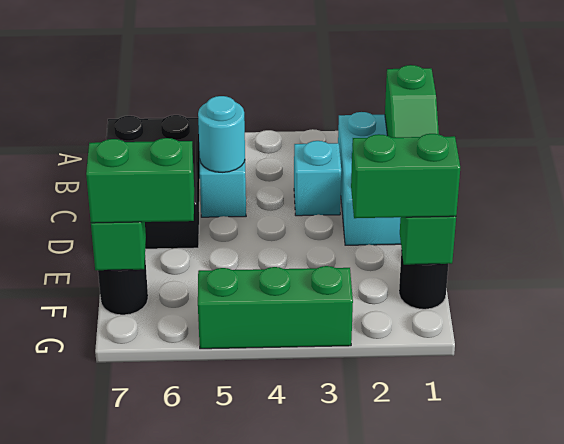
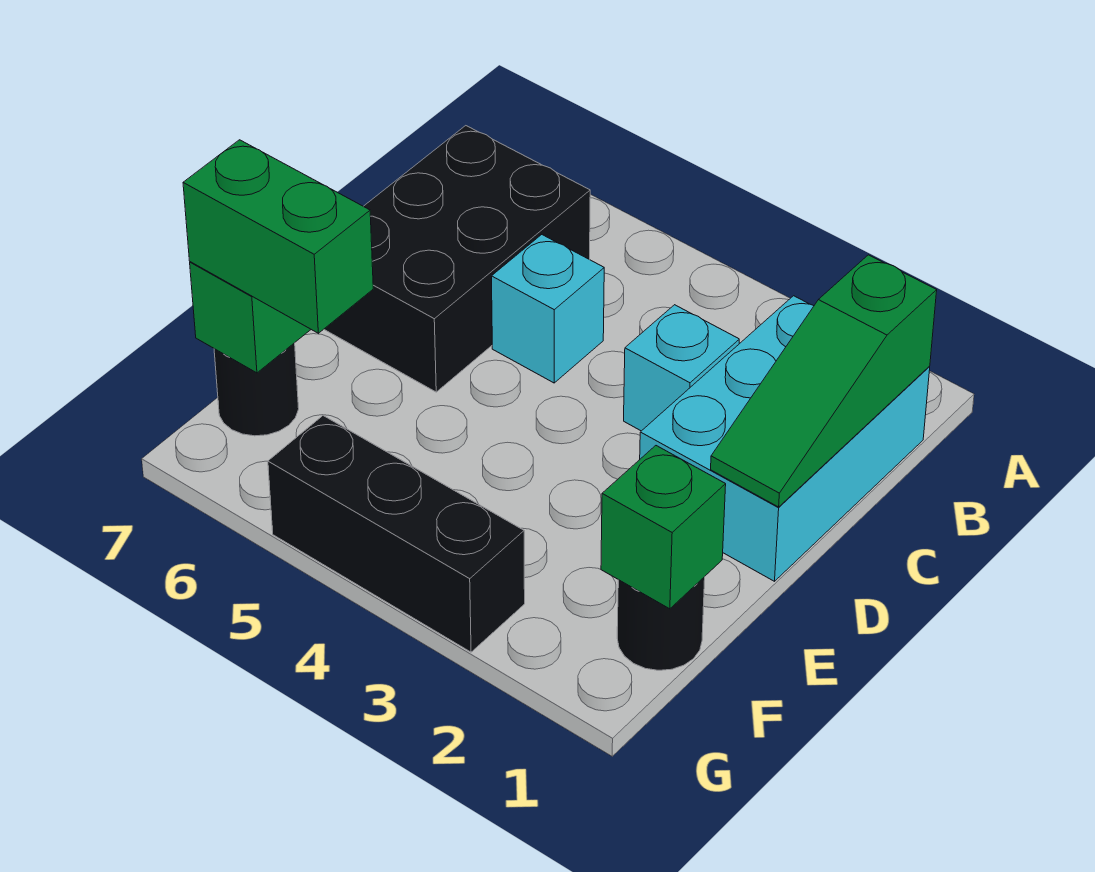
cyan round brick C5 level 2 -> none
green brick F1:F2 level 3 -> none
green brick G3:G5 level 1 -> black brick G3:G5 level 1

